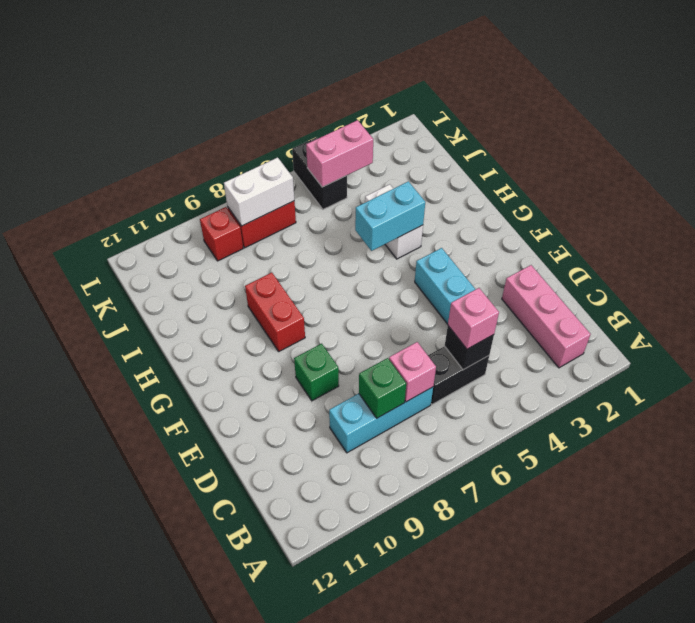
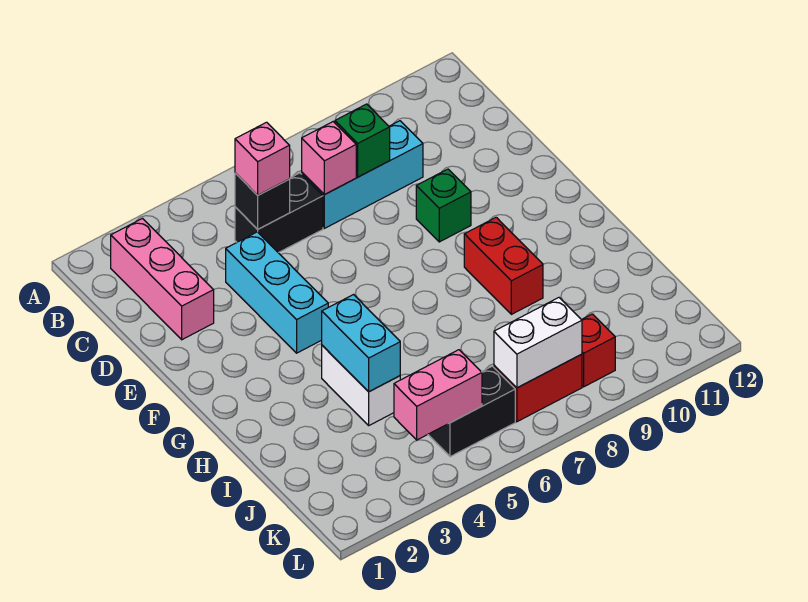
cyan brick H4:H5 level 2 -> cyan brick H4:I4 level 2
black brick K5:L5 level 1 -> black brick K5:K6 level 1

